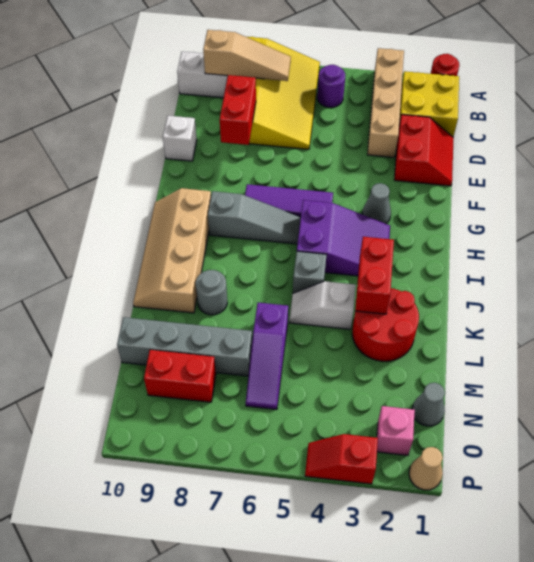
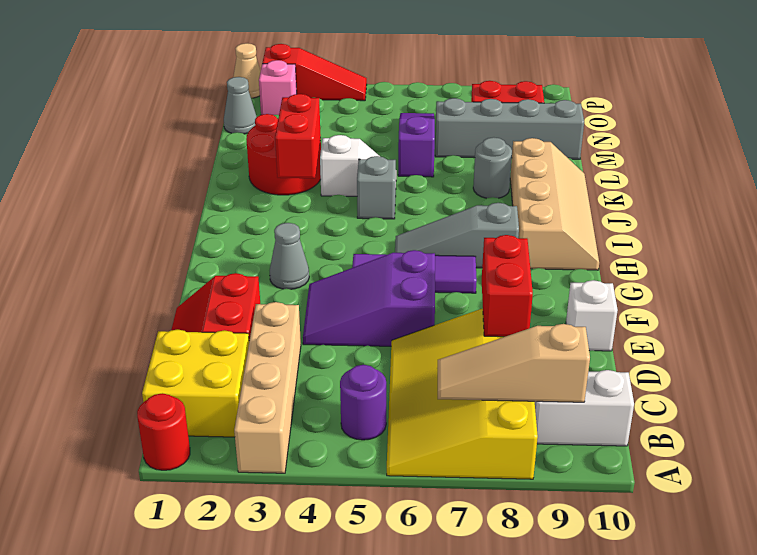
purple slope H3:I5 level 1 top 5 -> purple slope E4:F6 level 1 top 6
red slope P3:P4 level 1 top 3 -> red slope P2:P4 level 1 top 2

